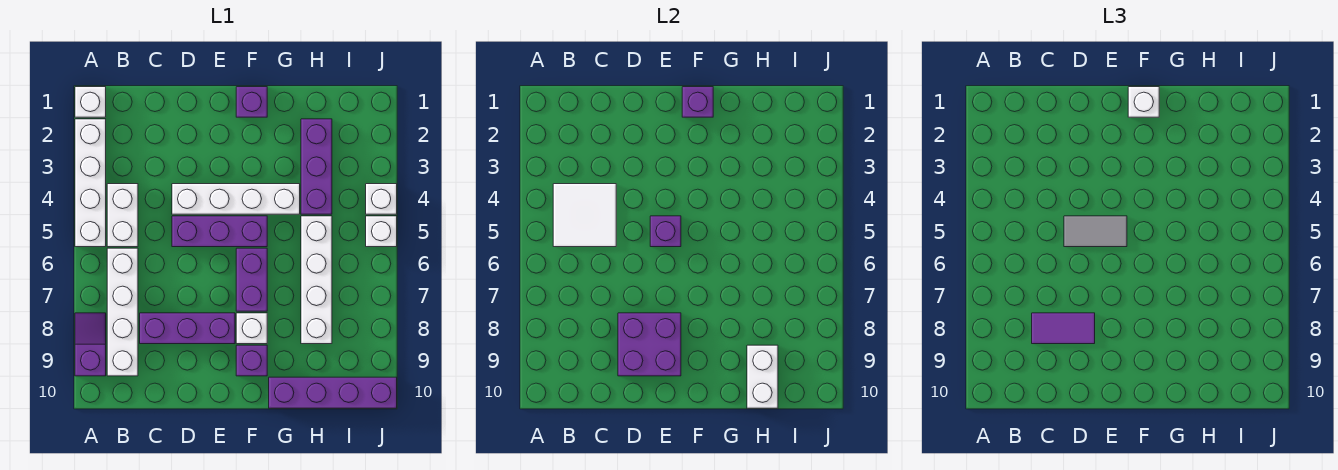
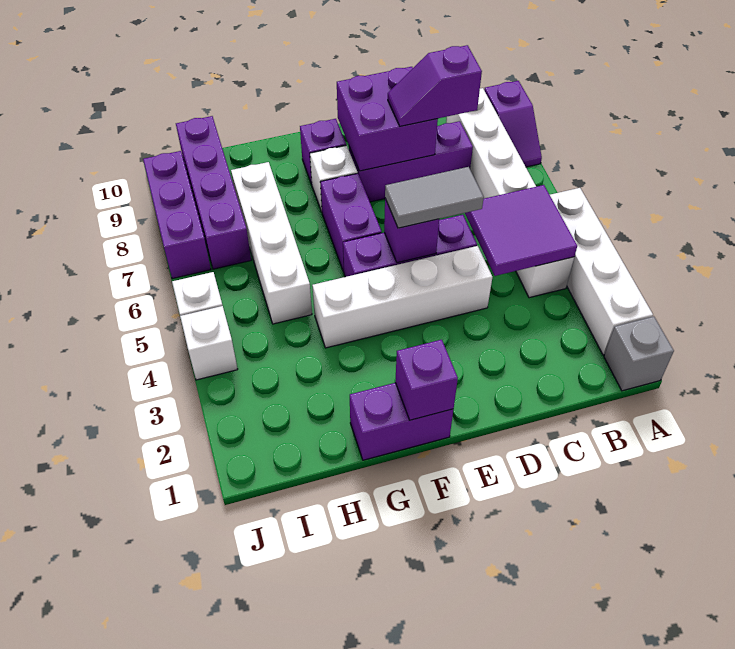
white brick A1 level 1 -> grey brick A1 level 1
white tile B4:C5 level 2 -> purple tile B4:C5 level 2
purple tile C8:D8 level 3 -> purple slope C8:D8 level 3 top C
purple brick F1 level 1 -> purple brick F1:G1 level 1
white brick F1 level 3 -> none
purple brick G10:J10 level 1 -> purple brick I7:I10 level 1
purple brick H2:H4 level 1 -> purple brick J7:J9 level 1
white brick H9:H10 level 2 -> none

